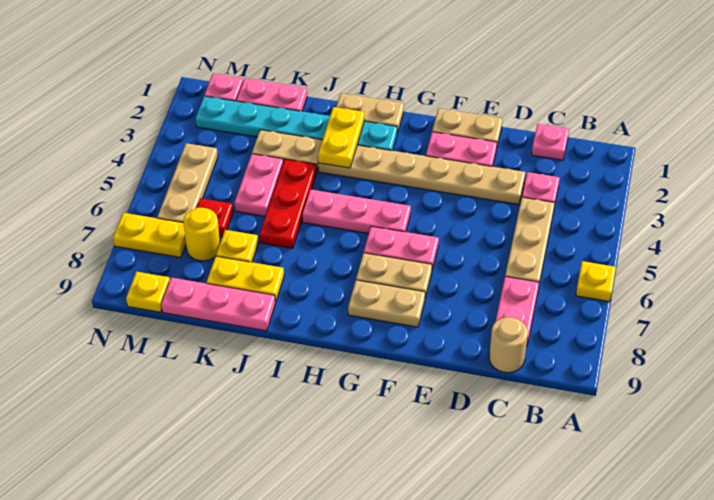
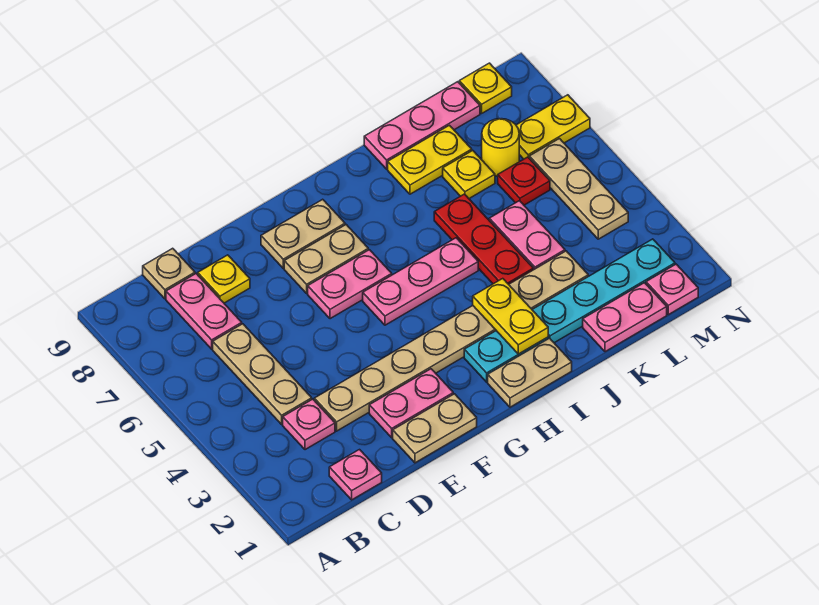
yellow plate A6 level 1 -> yellow plate D8 level 1
tan round brick C9 level 1 -> tan plate C9 level 1

